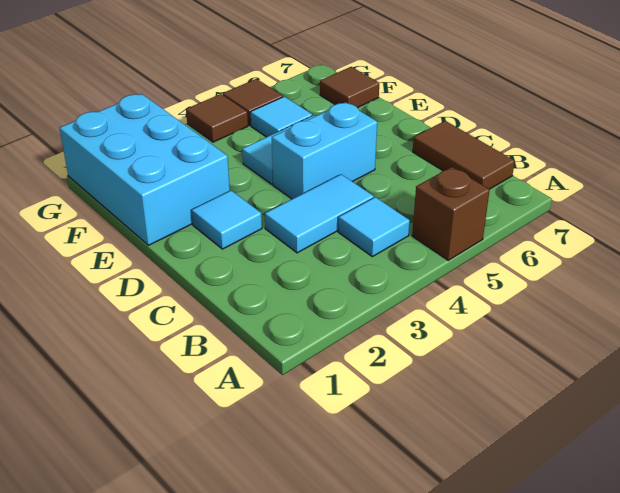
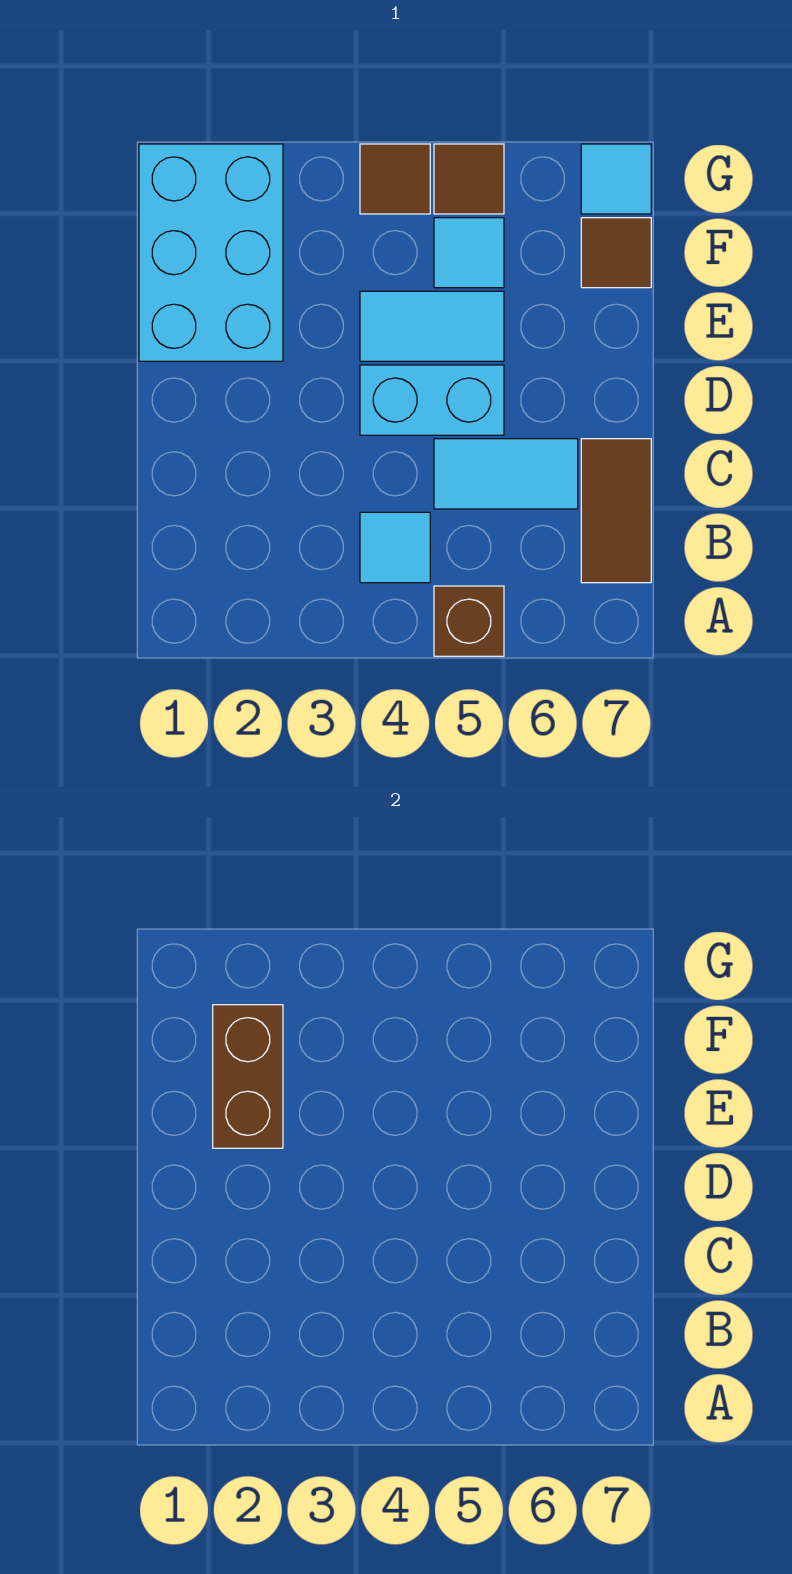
cyan tile C3:C4 level 1 -> cyan tile C5:C6 level 1
cyan tile D2 level 1 -> cyan tile G7 level 1
none -> brown brick E2:F2 level 2

